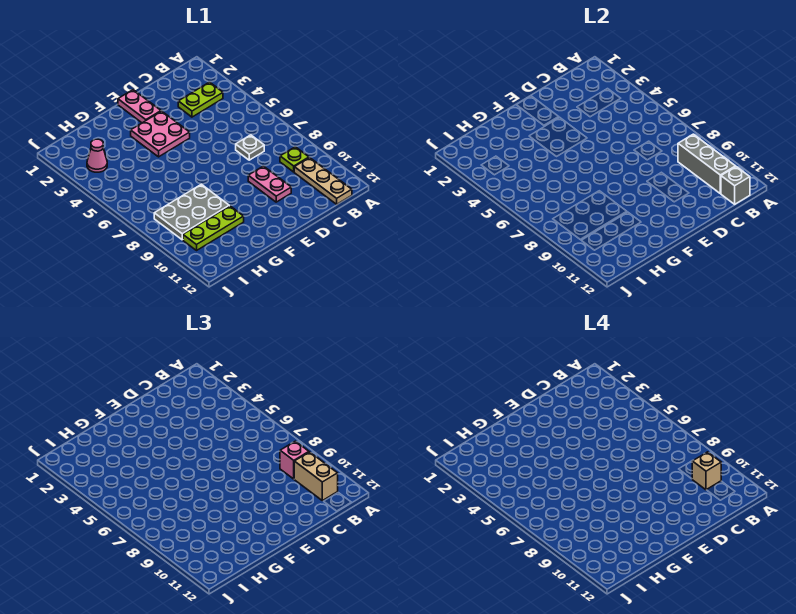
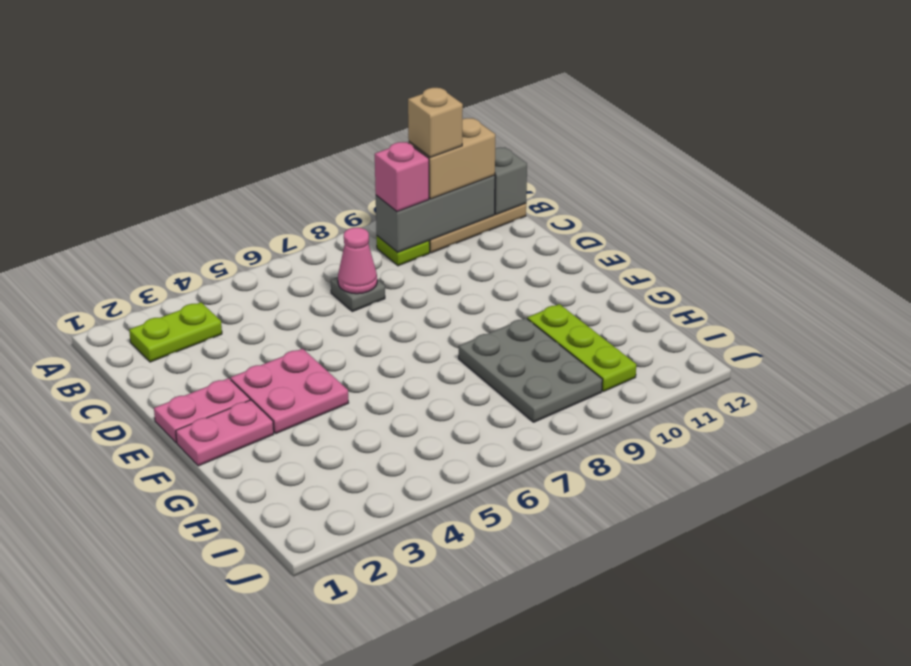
lime plate B3:C3 level 1 -> lime plate B2:B3 level 1
pink plate D9:D10 level 1 -> pink plate F1:F2 level 1
pink cone I3 level 1 -> pink cone C7 level 2

